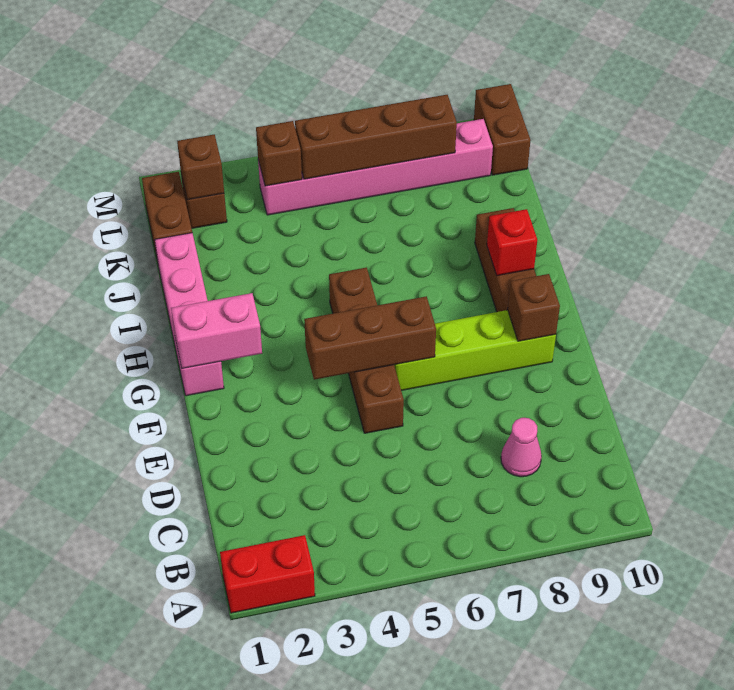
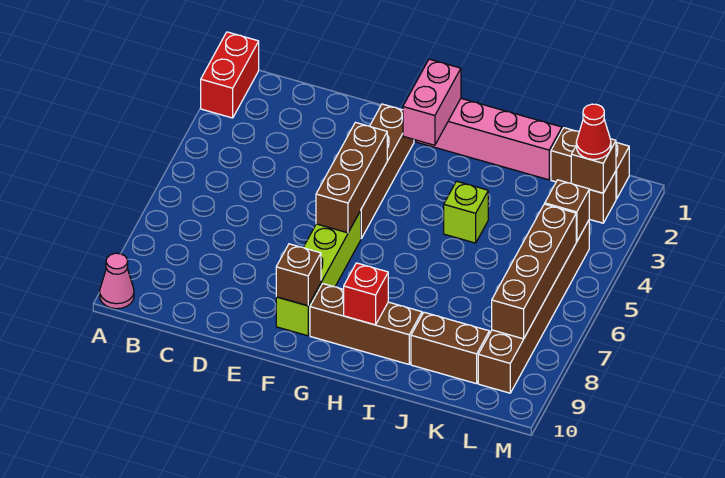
pink cone C8 level 1 -> pink cone A10 level 1
brown brick E5:H5 level 1 -> brown brick F2:F5 level 1
none -> lime brick I4 level 1
none -> red cone L2 level 3
pink brick L4:L9 level 1 -> brown brick L4:L9 level 1
brown brick L10:M10 level 1 -> brown brick J9:K9 level 1

